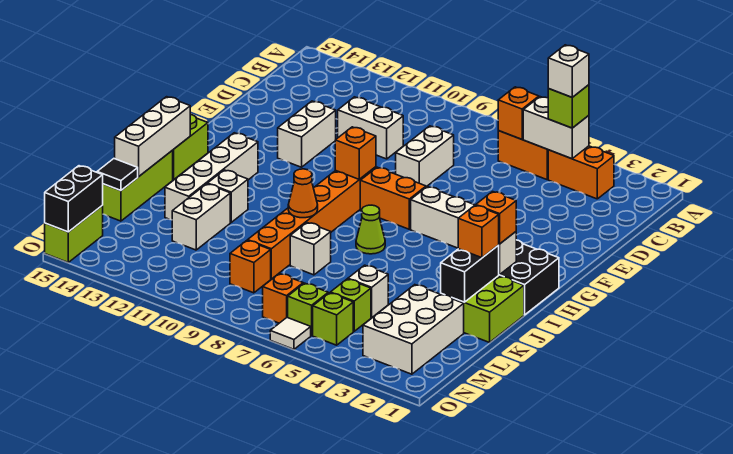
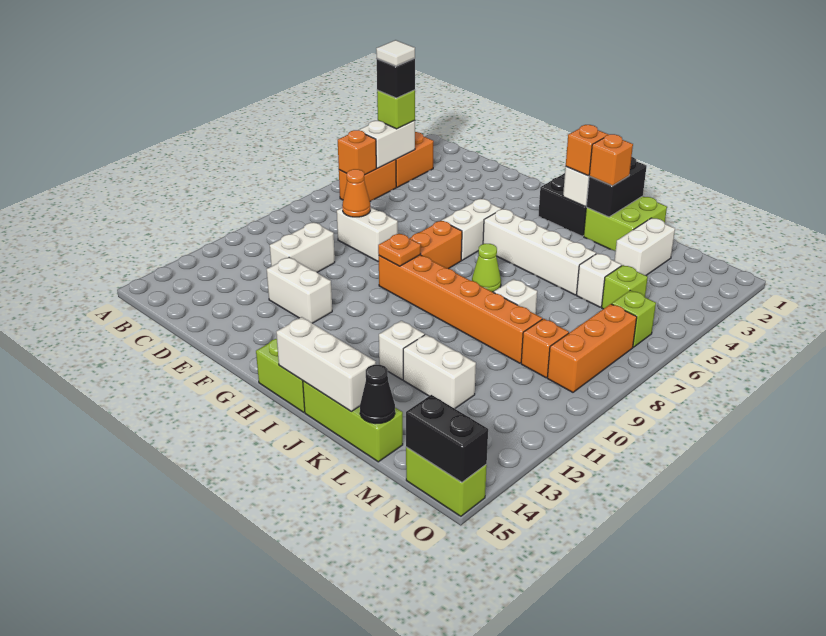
white brick B4 level 4 -> black brick B4 level 4
orange brick G9 level 2 -> orange plate G9 level 2
white brick H13:K13 level 1 -> white brick H5:K5 level 1
black brick J2:K2 level 2 -> black brick J1:J2 level 2
orange cone J9 level 2 -> orange cone D8 level 2
white brick L2:N3 level 1 -> white brick L2:L3 level 1
black tile L15 level 2 -> black cone L15 level 2
lime brick N5 level 1 -> none
orange brick N7 level 1 -> orange brick N7:N9 level 1
white tile O6 level 1 -> white tile B4 level 5

